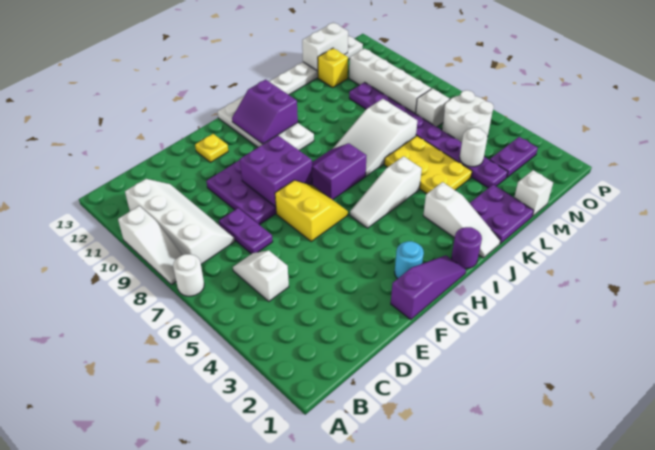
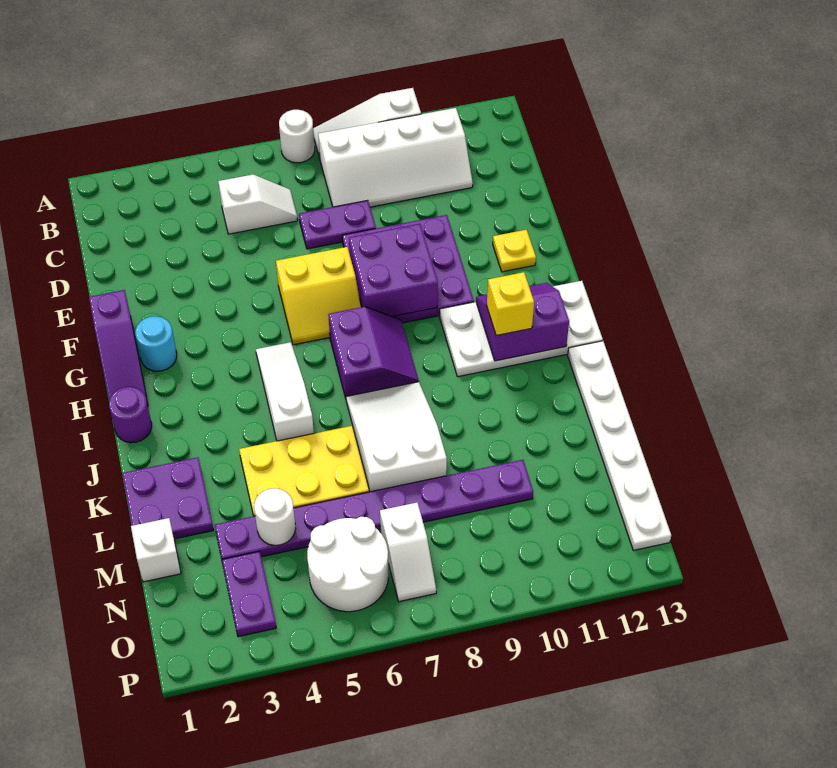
white slope J1:J3 level 1 top 3 -> none
yellow brick M12 level 1 -> yellow brick I11 level 3
white brick M13:N13 level 2 -> none
white brick N8:N11 level 1 -> none

